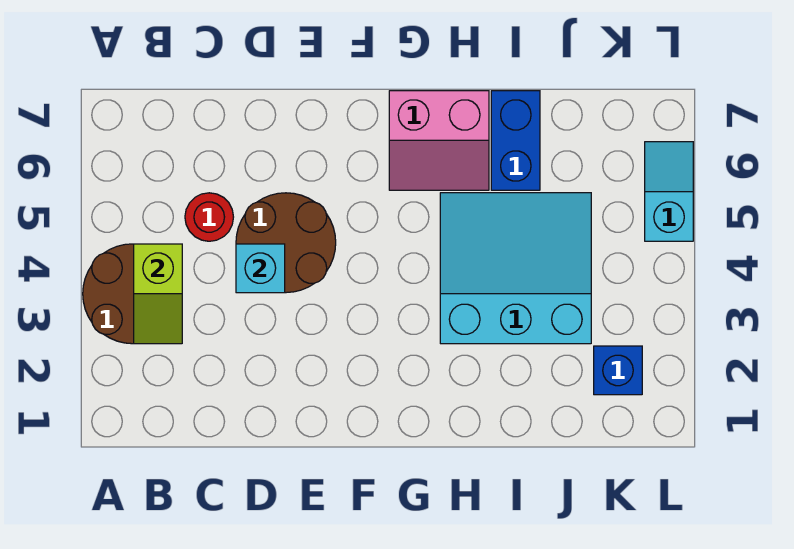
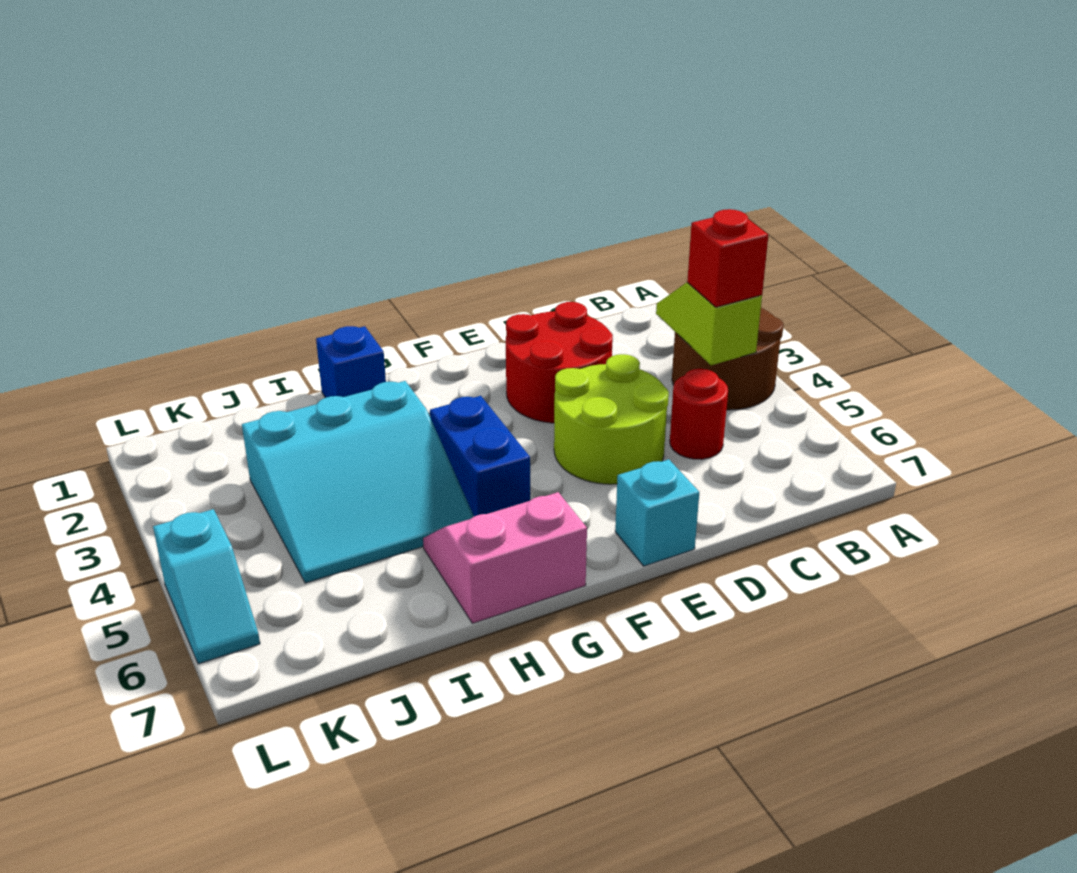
none -> red brick B4 level 3
none -> red round brick D2:E3 level 1
brown round brick D4:E5 level 1 -> lime round brick D4:E5 level 1
cyan brick D4 level 2 -> cyan brick E7 level 1
blue brick I6:I7 level 1 -> blue brick G4:G5 level 1
blue brick K2 level 1 -> blue brick H1 level 1

